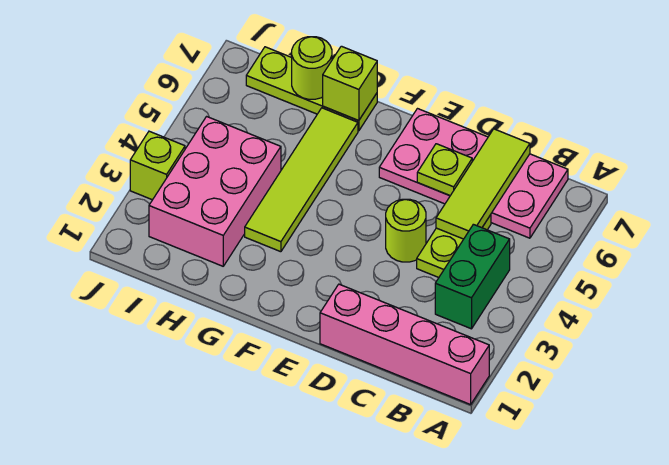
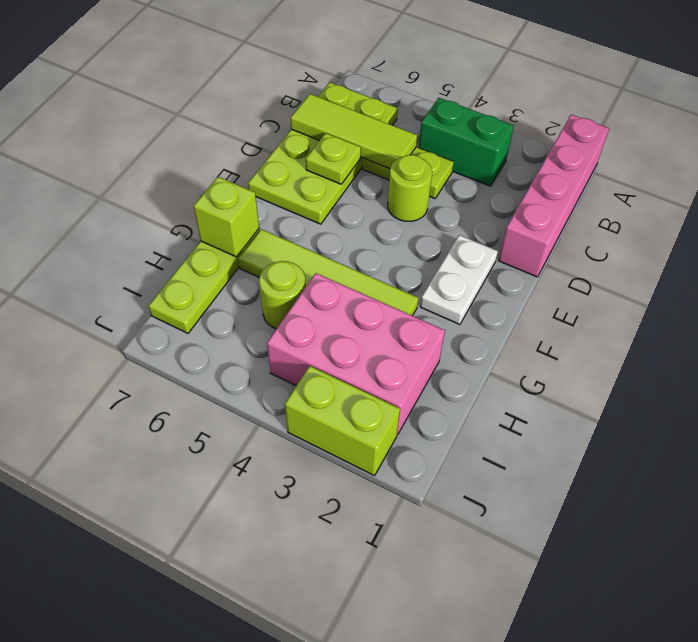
pink plate B6:E7 level 1 -> lime plate B6:E7 level 1
none -> white plate E2:F2 level 1
lime round brick H7 level 2 -> lime round brick H5 level 1
lime brick J3 level 1 -> lime brick J2:J3 level 1

